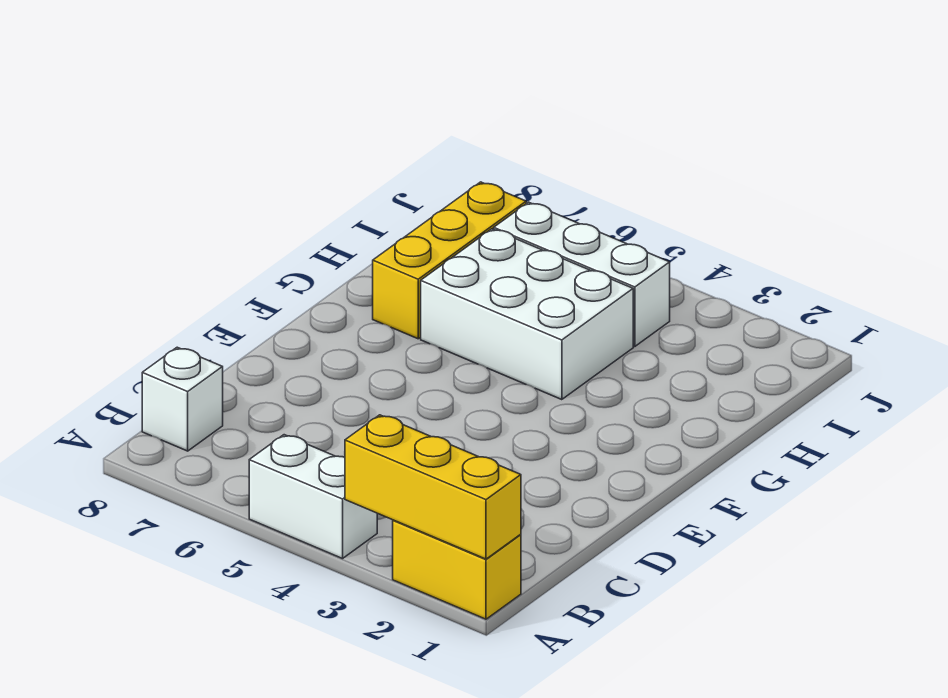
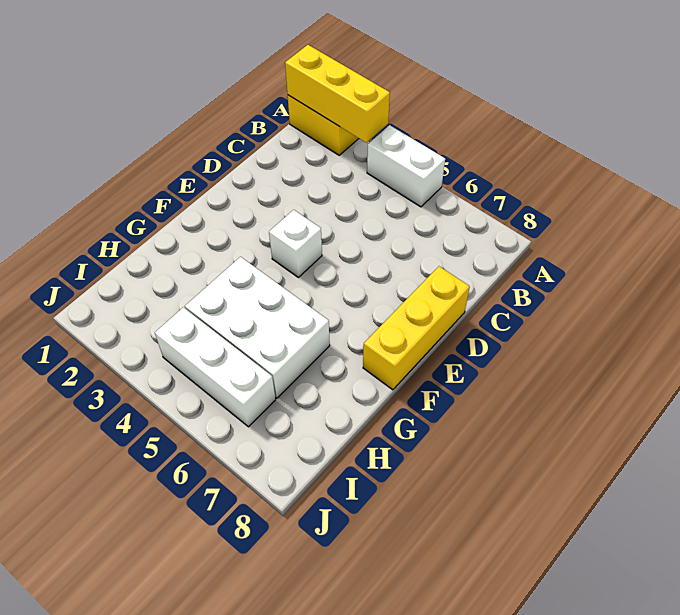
white brick B8 level 1 -> white brick E4 level 1
yellow brick G7:I7 level 1 -> yellow brick D8:F8 level 1

